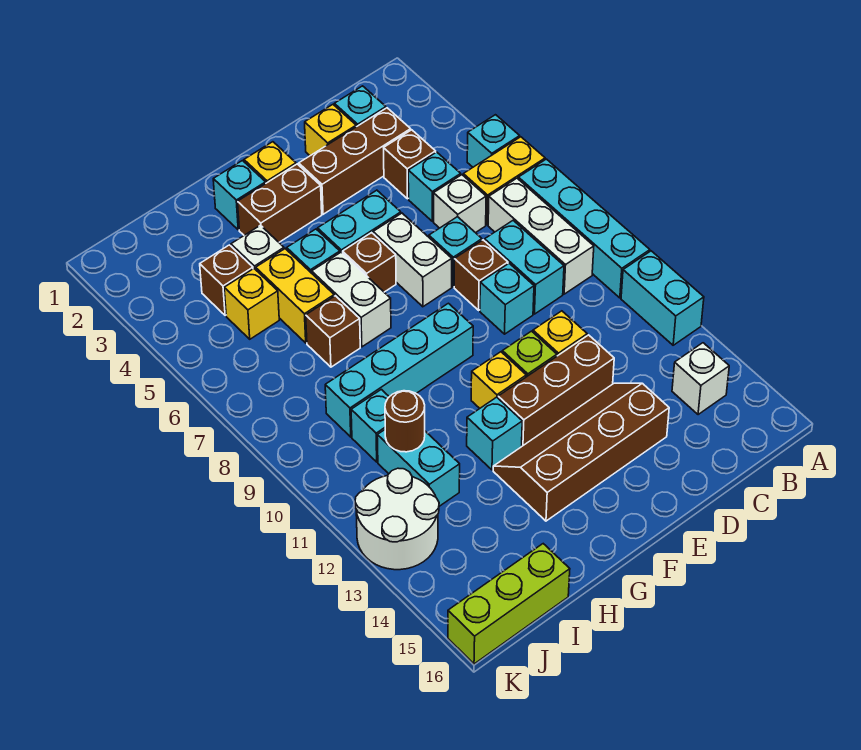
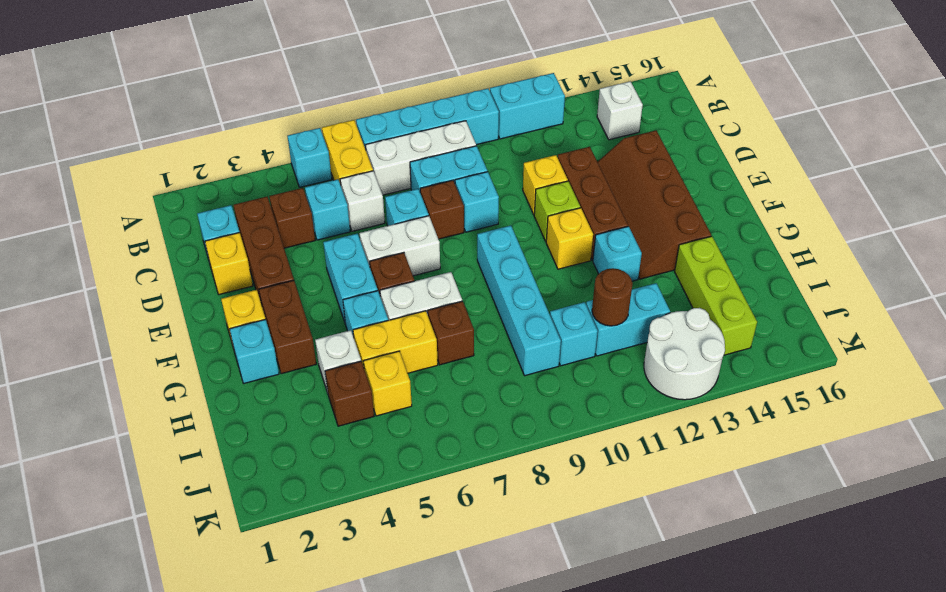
lime brick I16:K16 level 1 -> lime brick H14:J14 level 1

